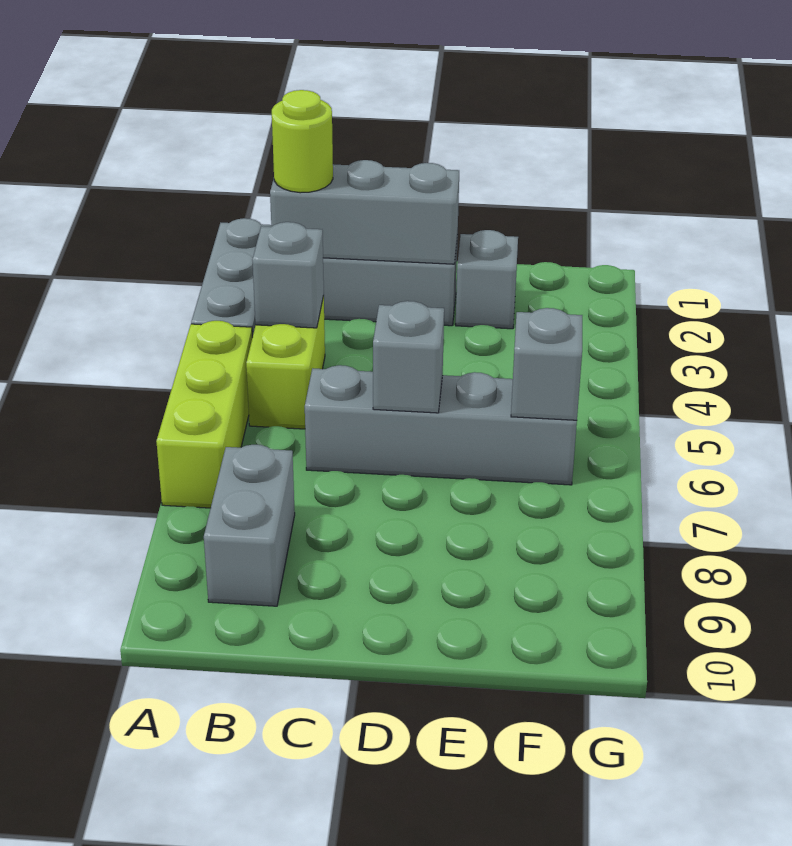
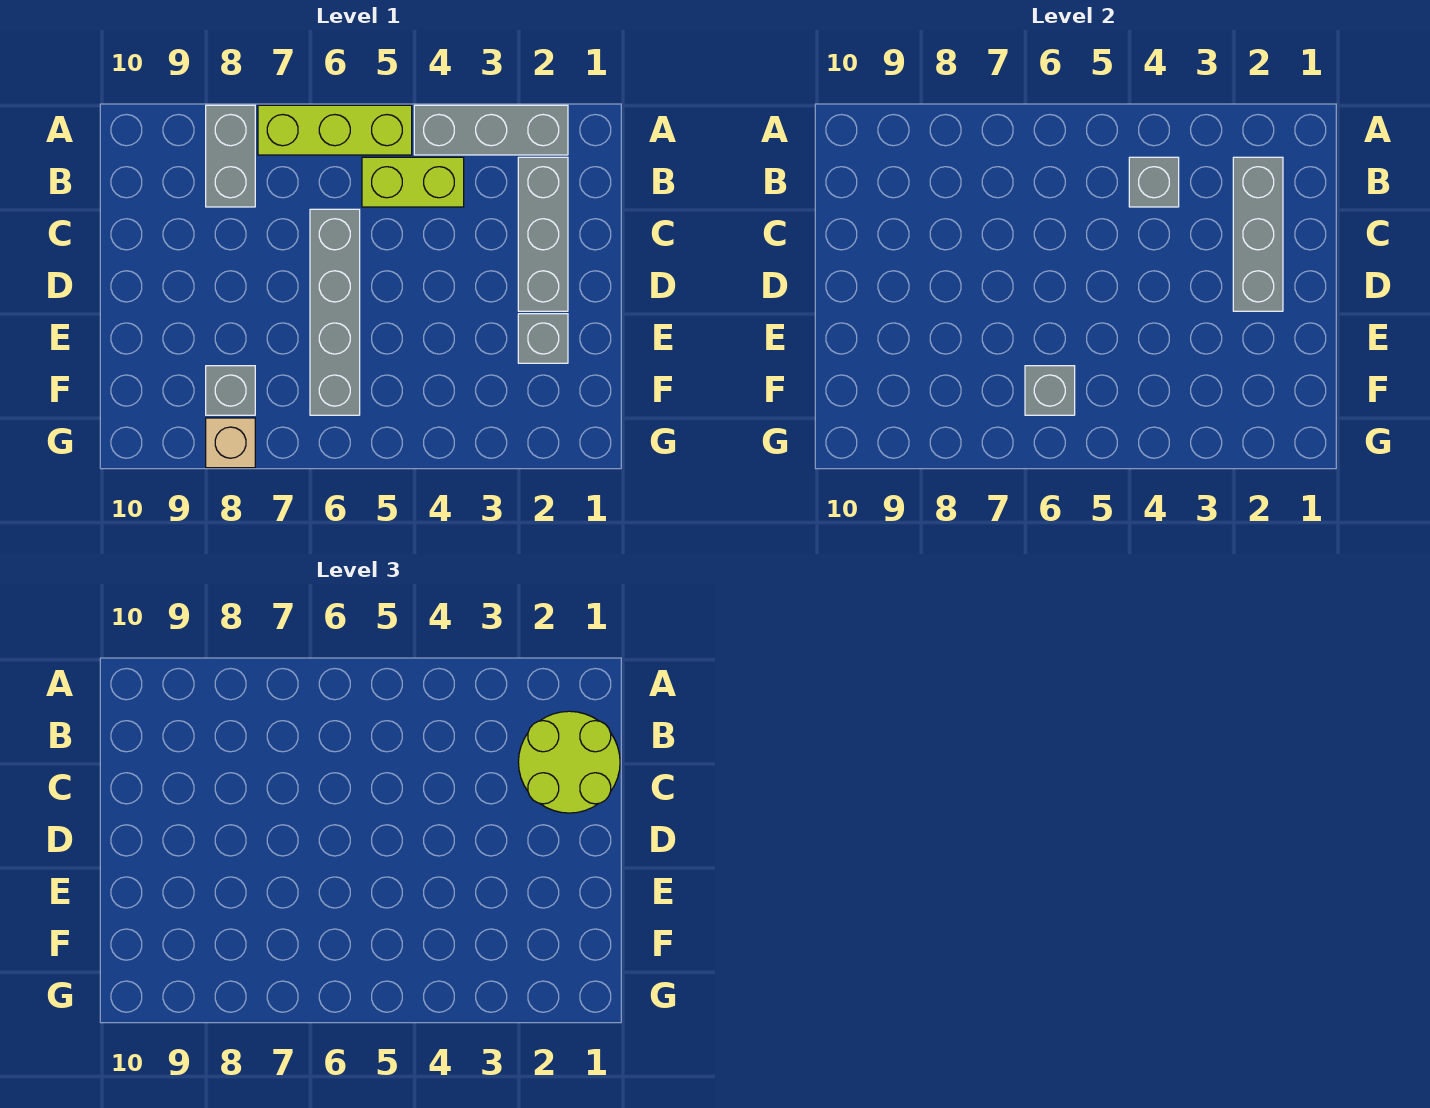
lime round brick B2 level 3 -> lime round brick B1:C2 level 3
grey brick B8:B9 level 1 -> grey brick A8:B8 level 1
grey brick D6 level 2 -> grey brick F8 level 1
none -> tan brick G8 level 1

